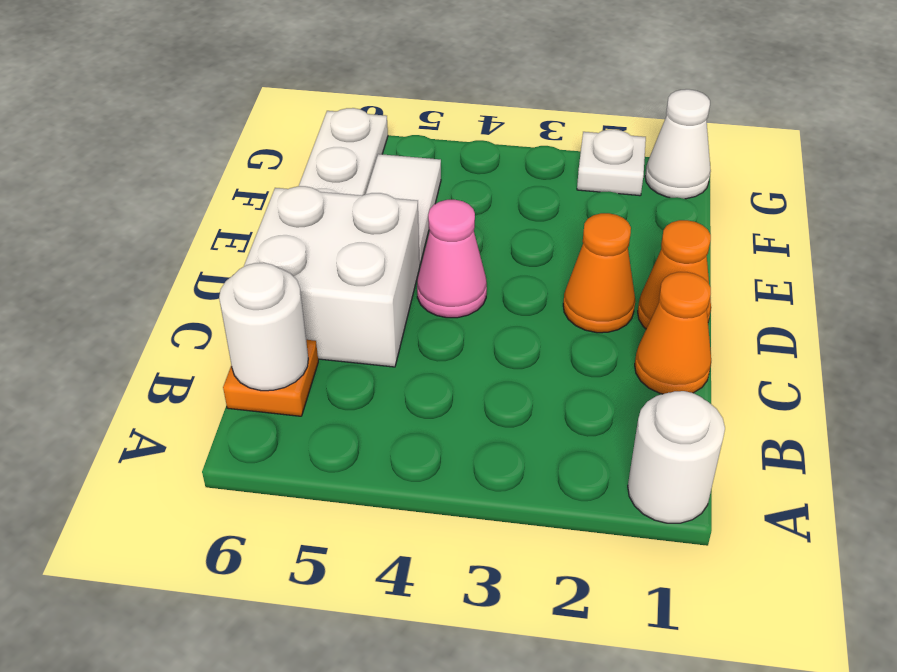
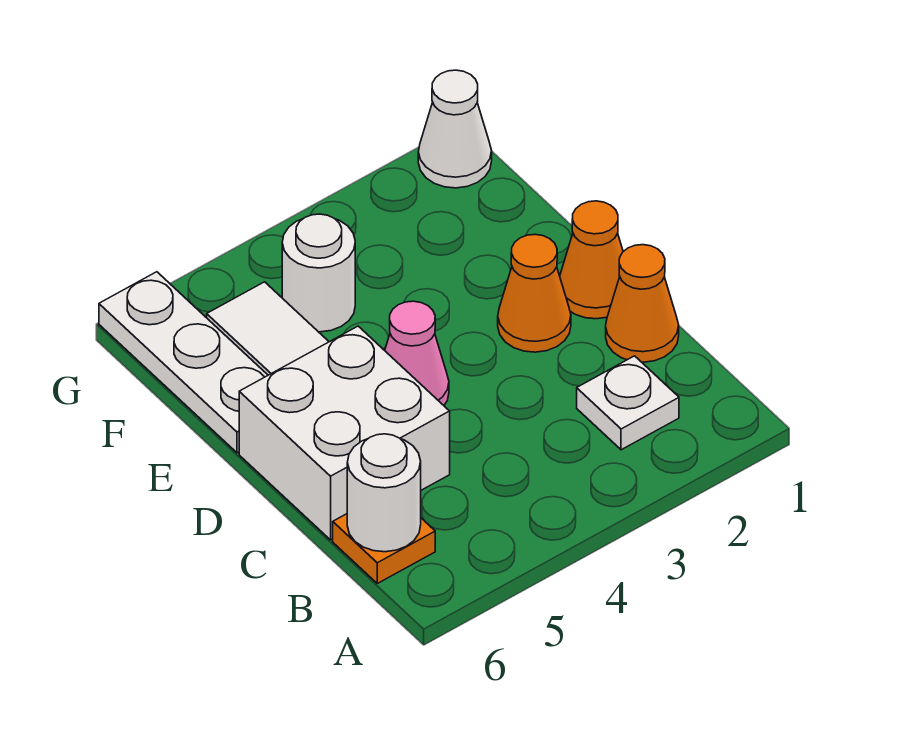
white round brick A1 level 1 -> white round brick F4 level 1
white plate G2 level 1 -> white plate B2 level 1

